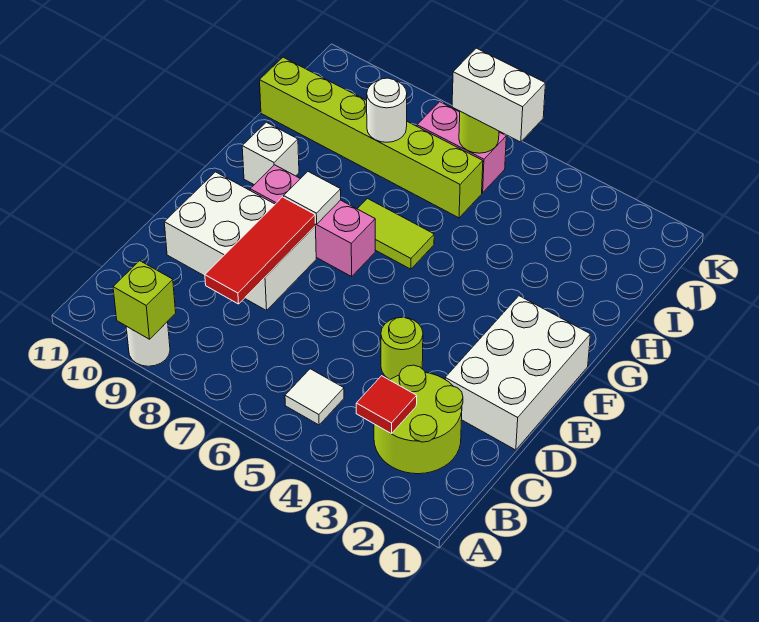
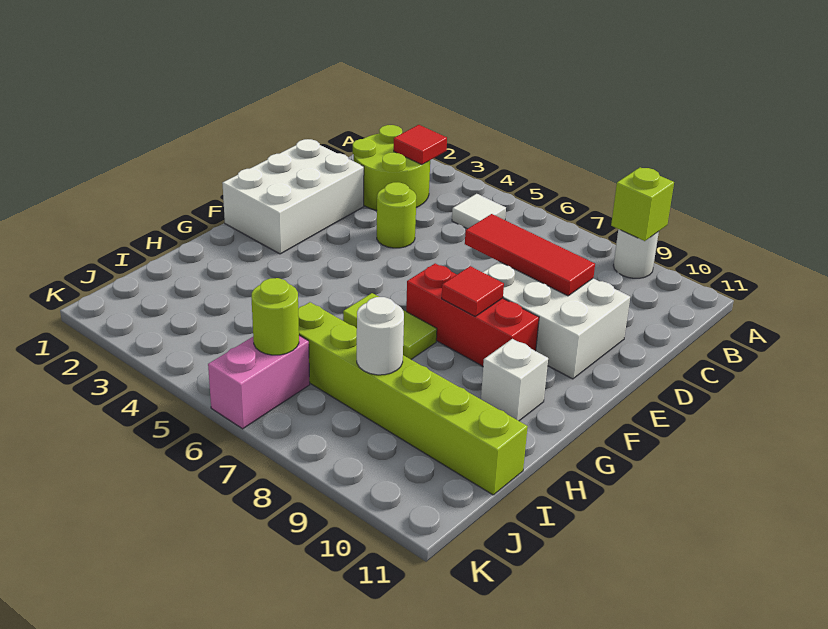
red tile C8:E8 level 2 -> red tile D7:D9 level 2
pink brick F7:F9 level 1 -> red brick F7:F9 level 1
white tile F8 level 2 -> red tile F8 level 2
white brick J5:J6 level 3 -> none
pink brick J6:J7 level 1 -> pink brick J6:K6 level 1

